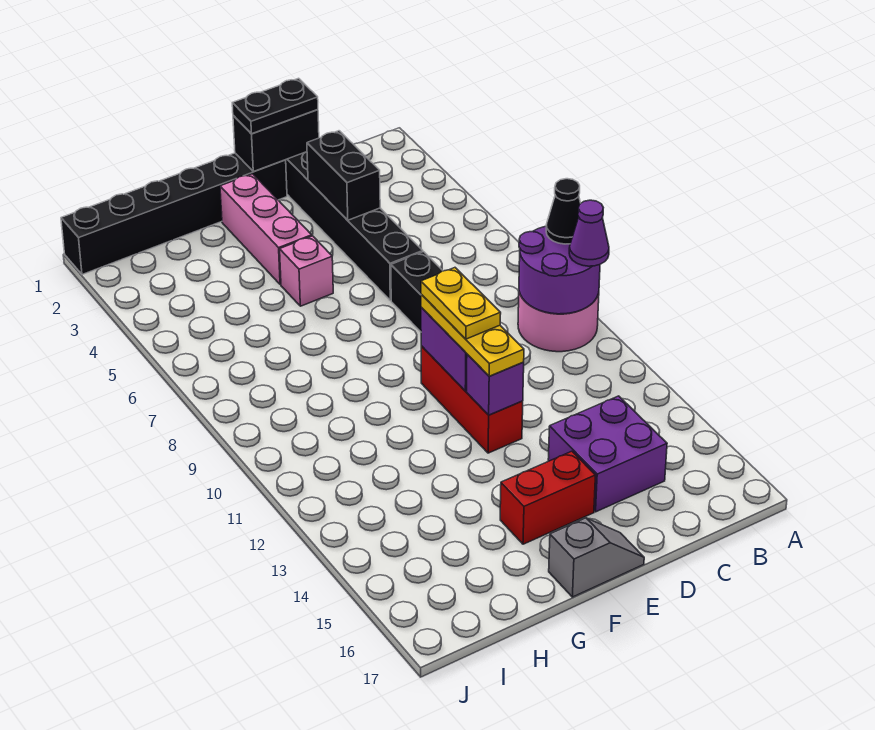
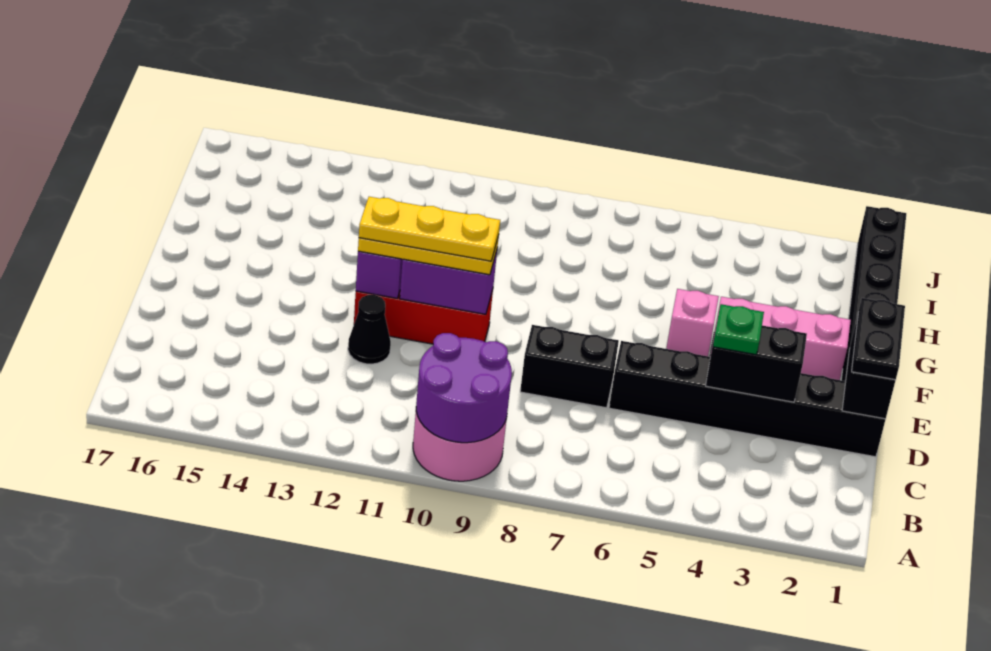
black cone A9 level 3 -> black cone D12 level 1
purple cone A10 level 3 -> none
purple brick C14:D15 level 1 -> none
none -> green plate D4 level 3
yellow plate E10:E11 level 4 -> yellow plate E10:E12 level 4
red brick E15:F15 level 1 -> none
grey slope E17:F17 level 1 top F -> none

